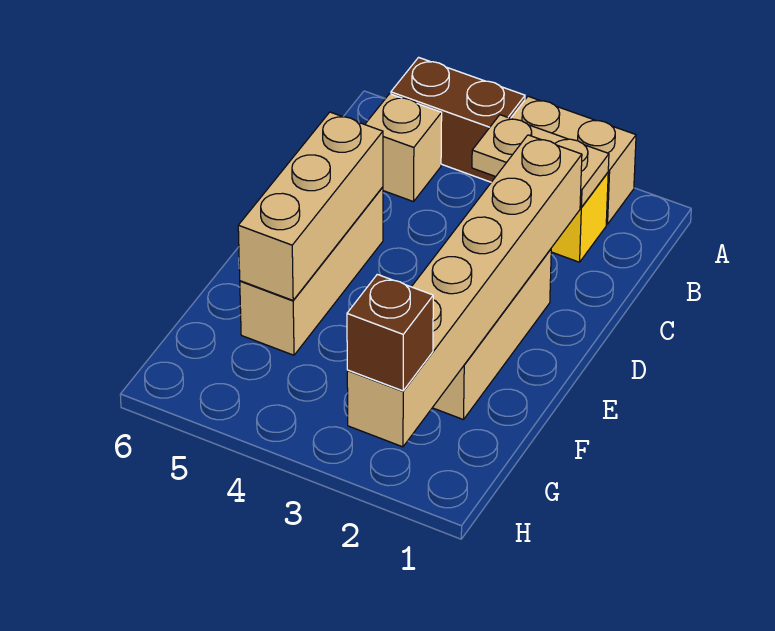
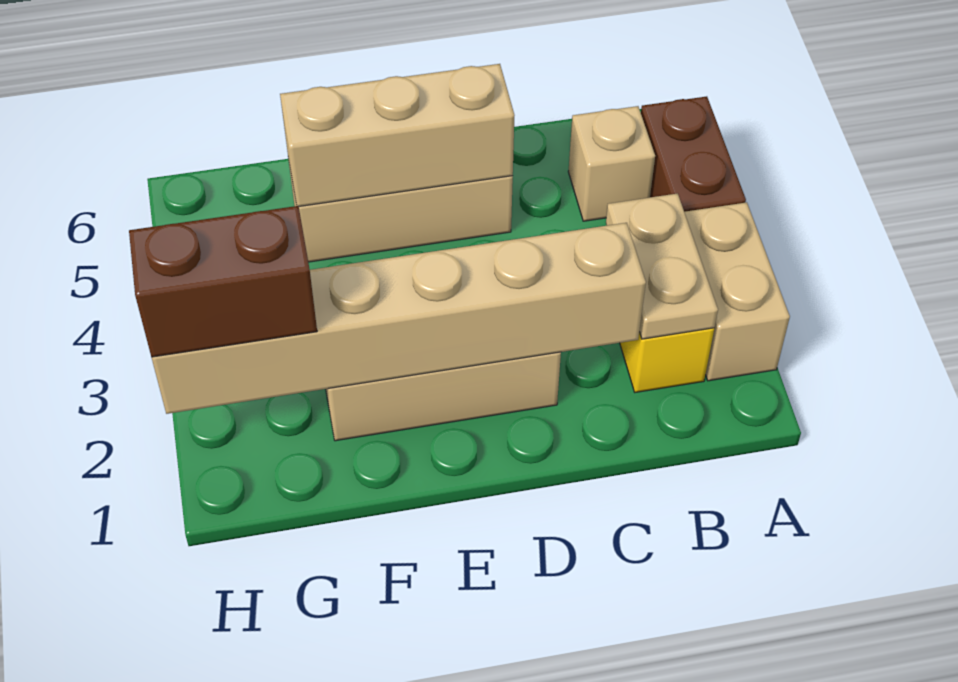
brown brick H2 level 3 -> brown brick G2:H2 level 3

